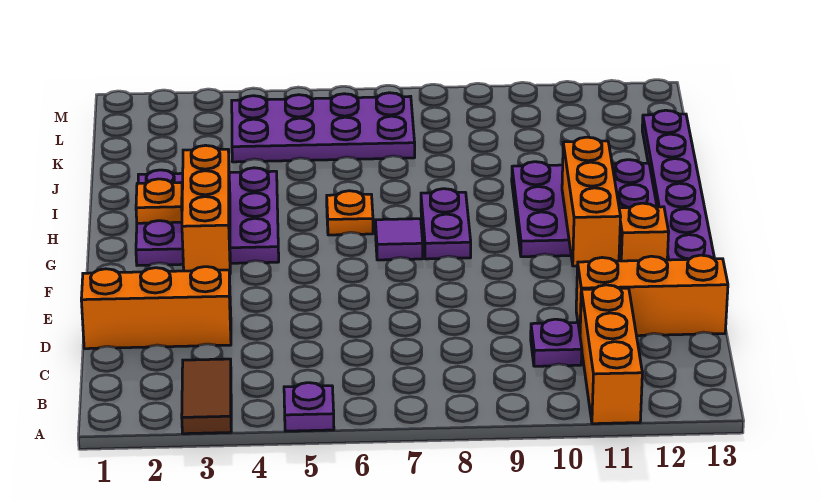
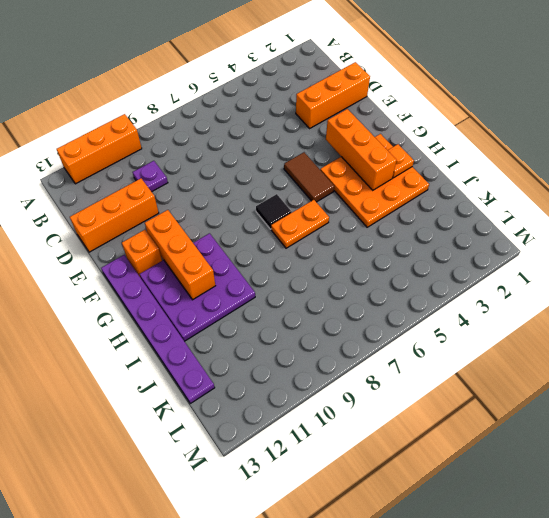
brown tile A3:B3 level 1 -> brown tile F5:G5 level 1
purple plate A5 level 1 -> none
orange brick A11:C11 level 1 -> orange brick A10:A12 level 1
purple plate G2:I4 level 1 -> orange plate G2:I4 level 1
purple tile G7 level 1 -> black tile G7 level 1
purple plate G8:H8 level 1 -> none
orange plate H6 level 1 -> orange plate H6:H7 level 1
purple plate K4:L7 level 1 -> none

